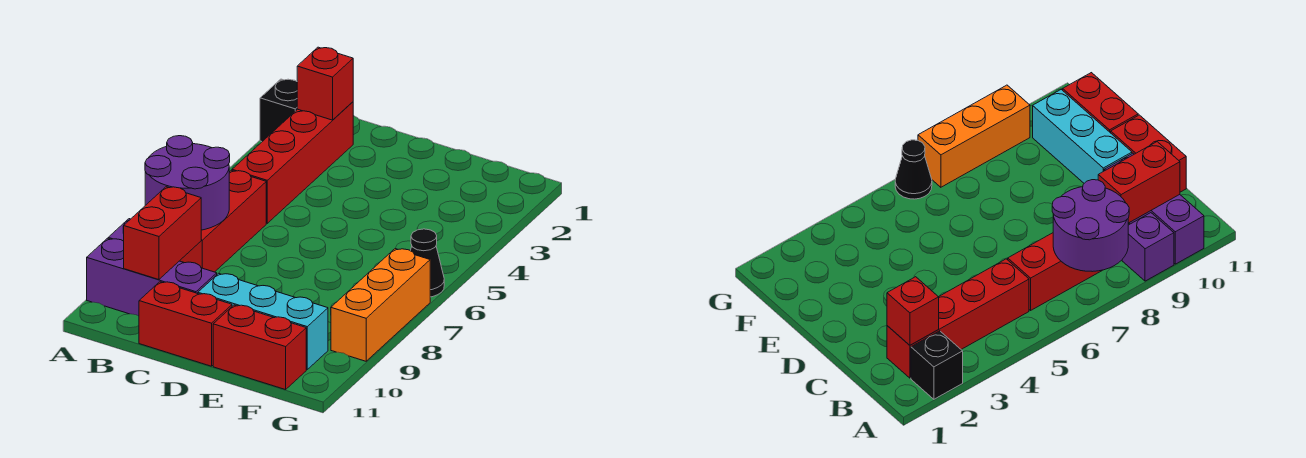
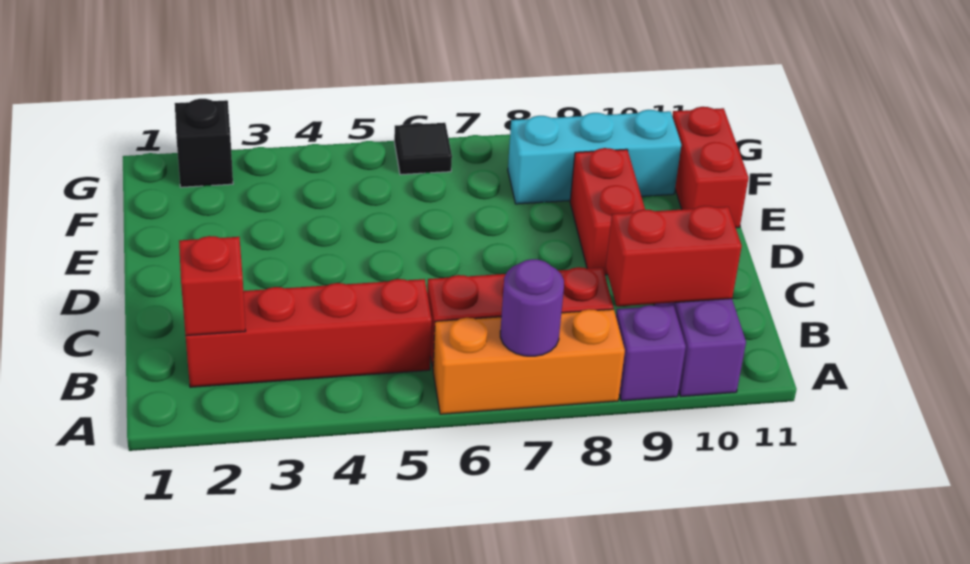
black brick A2 level 1 -> black brick G2 level 1
purple round brick A7:B8 level 2 -> purple round brick A7 level 2
red brick C11:D11 level 1 -> red brick D9:E9 level 1
cyan brick D10:F10 level 1 -> cyan brick F8:F10 level 1
black cone G6 level 1 -> black tile G6 level 1
orange brick G7:G9 level 1 -> orange brick A6:A8 level 1

